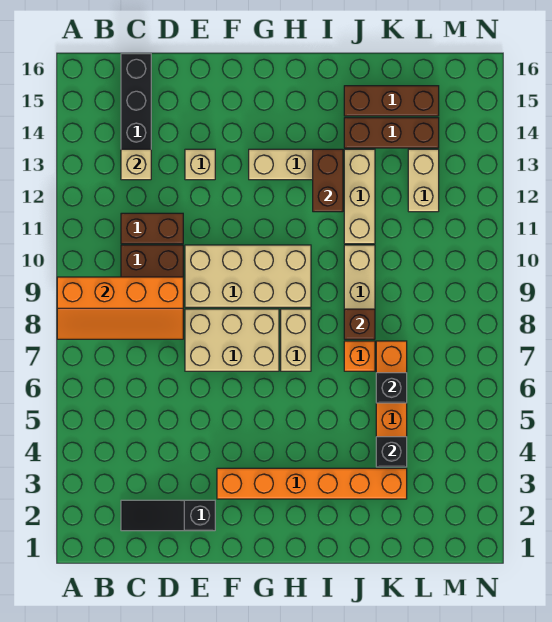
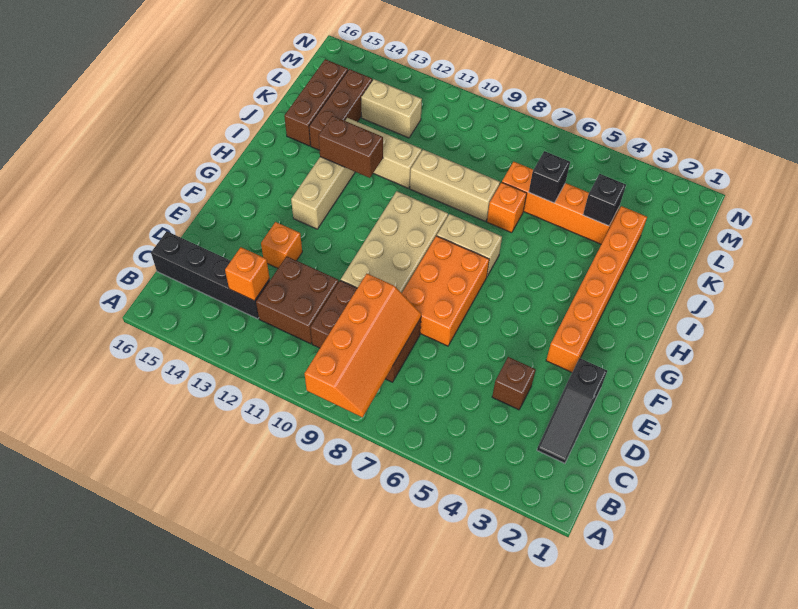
brown brick C11:D11 level 1 -> brown brick C11:D12 level 1
tan brick C13 level 2 -> orange brick C13 level 2
tan brick E7:G8 level 1 -> orange brick E7:G8 level 1
tan brick E13 level 1 -> orange brick E13 level 1
brown brick J8 level 2 -> brown brick D4 level 1

